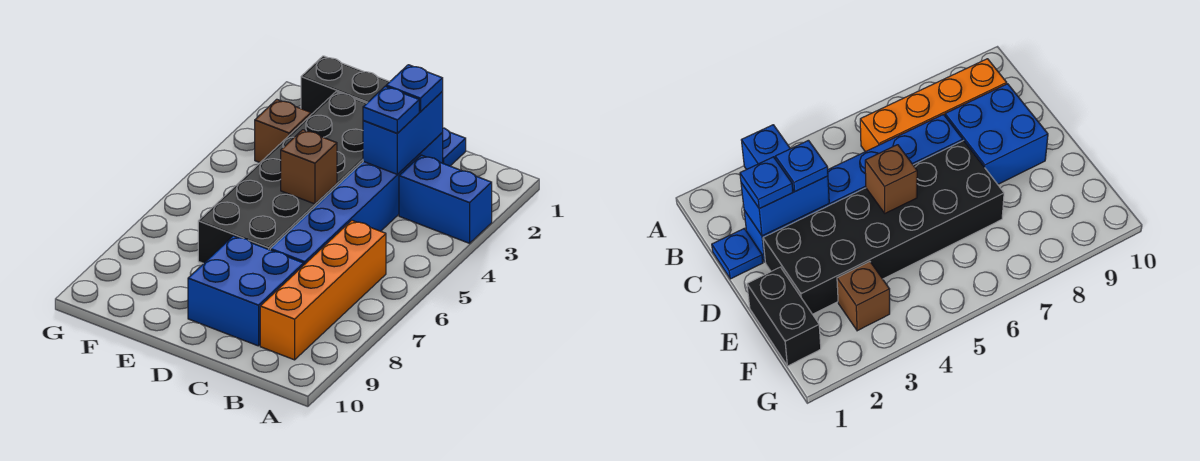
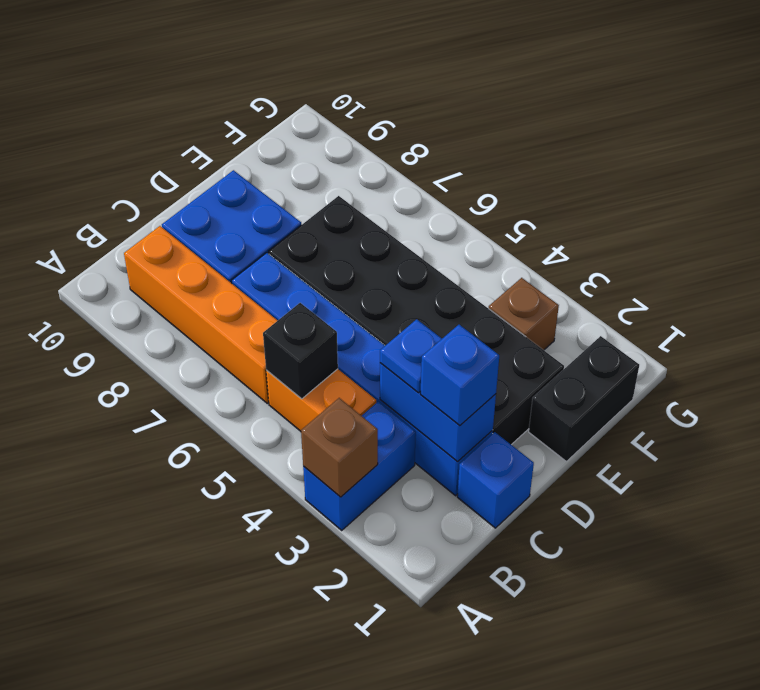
none -> orange brick B4:B5 level 1
none -> black brick B5 level 2
blue plate C1 level 1 -> blue brick C1 level 1
blue plate C2 level 3 -> blue brick C2 level 3
brown brick D5 level 2 -> brown brick A3 level 2

